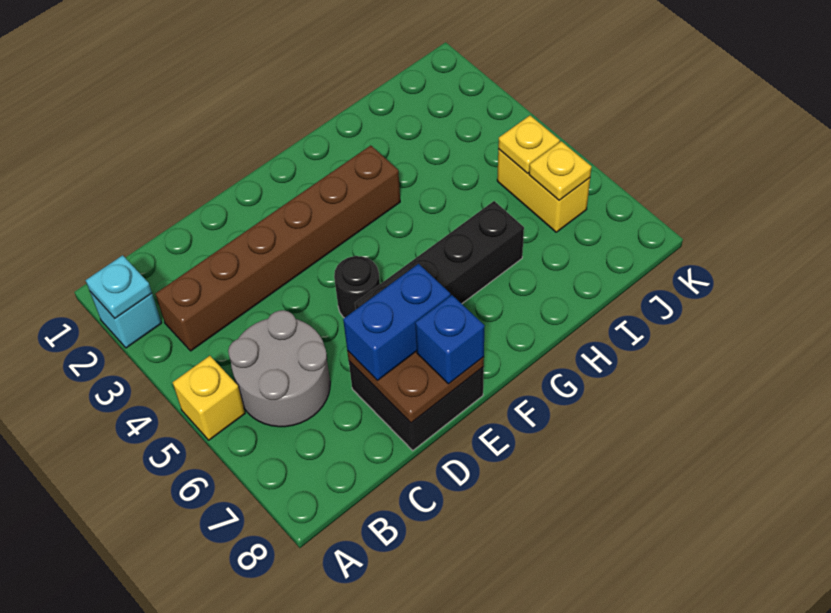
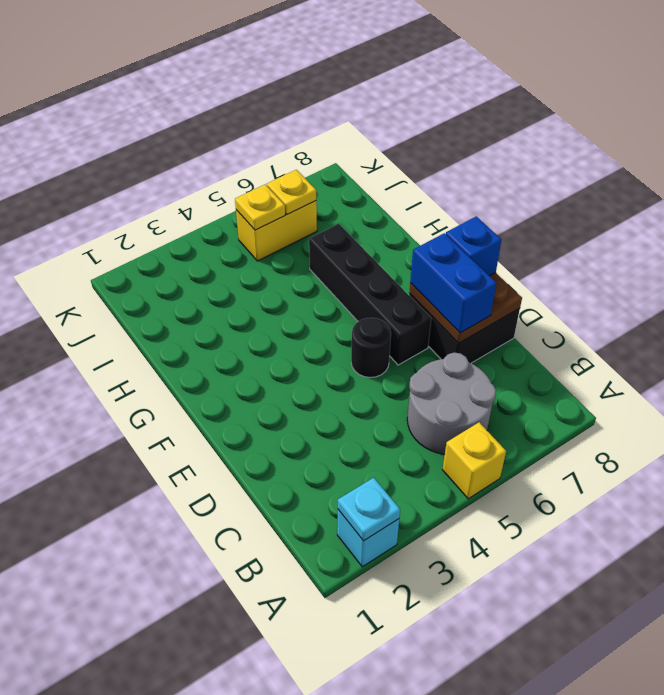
brown brick B3:G3 level 1 -> none

